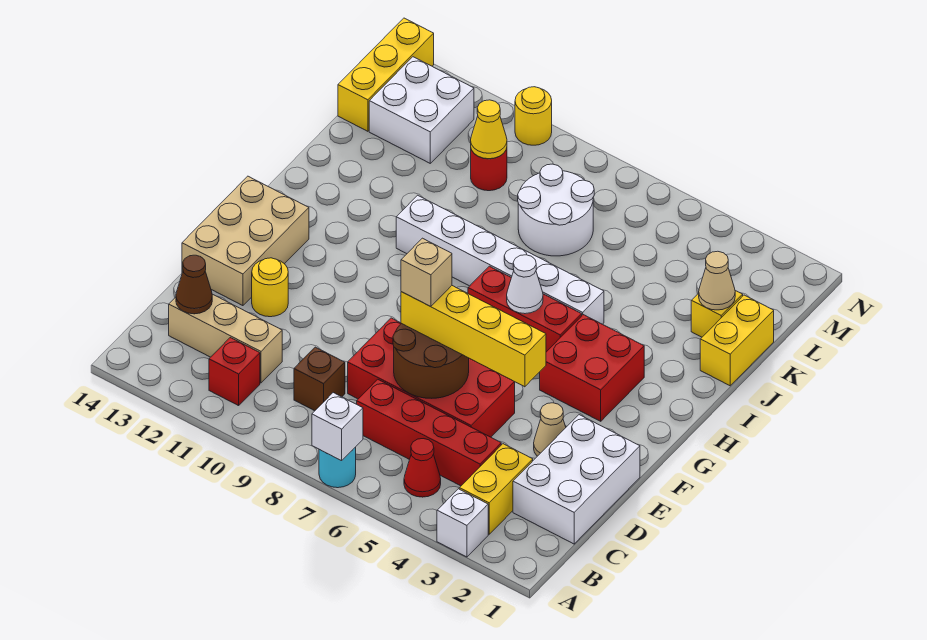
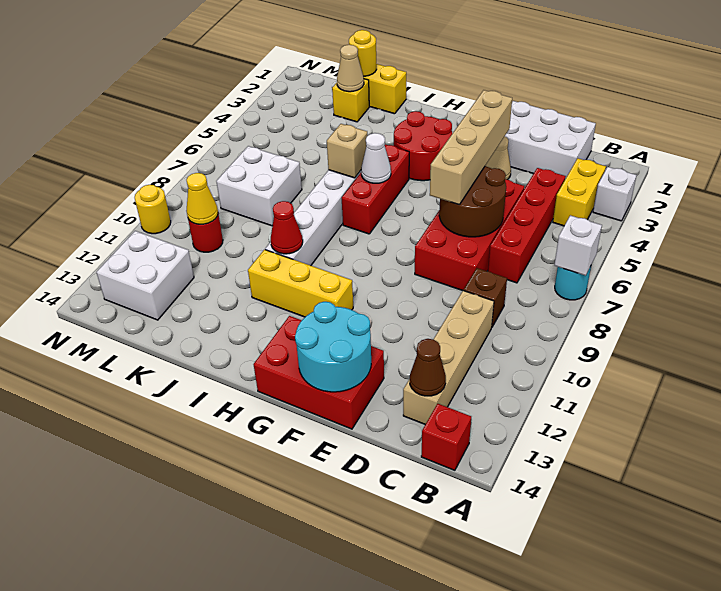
yellow brick B3:C3 level 1 -> yellow brick B3:B4 level 1
red cone B5 level 1 -> red cone I10 level 2
red brick B11 level 1 -> red brick B14 level 1
tan brick C11:C13 level 1 -> tan brick C10:C13 level 1
yellow brick E4:E7 level 3 -> tan brick E4:E7 level 3
tan brick E7 level 4 -> tan brick I6 level 2
yellow round brick E12 level 1 -> yellow round brick K1 level 2
tan brick E13:G14 level 1 -> red brick E13:G14 level 1
none -> cyan round brick E13:F14 level 2
red brick G3:H4 level 1 -> red round brick G3:H4 level 1
white round brick K7:L8 level 1 -> white brick K7:L8 level 1
yellow brick L14:N14 level 1 -> yellow brick G11:I11 level 1

